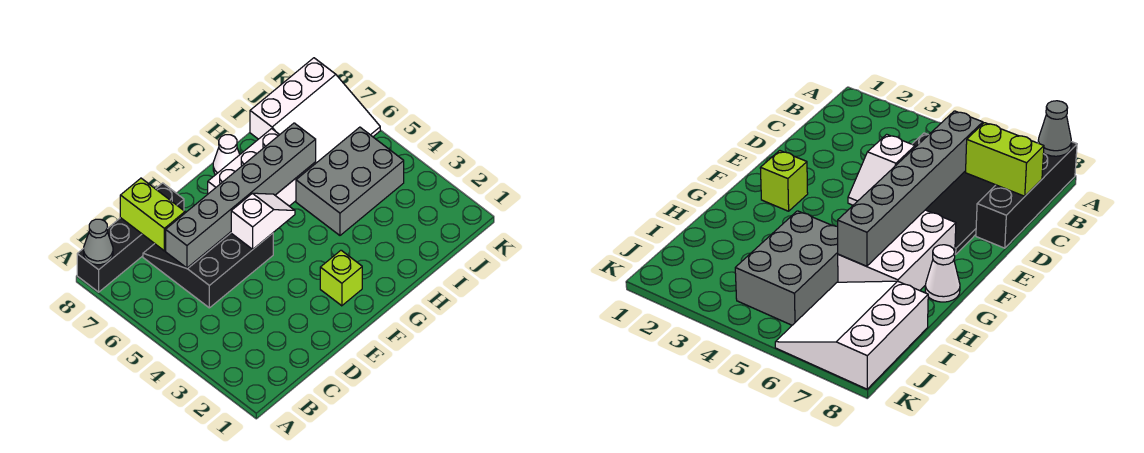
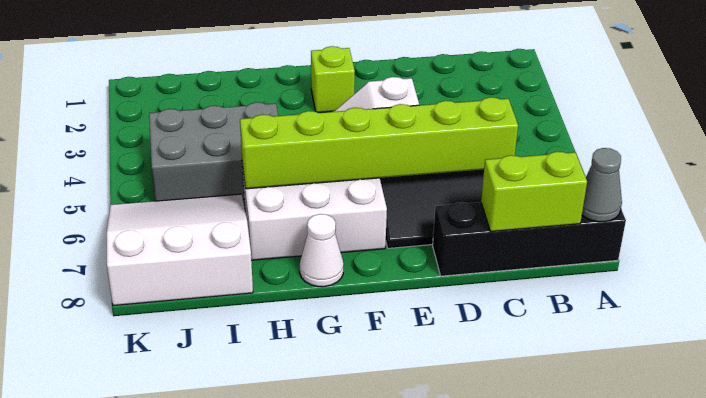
grey brick C6:H6 level 2 -> lime brick C6:H6 level 2
lime brick C7:C8 level 2 -> lime brick B8:C8 level 2

